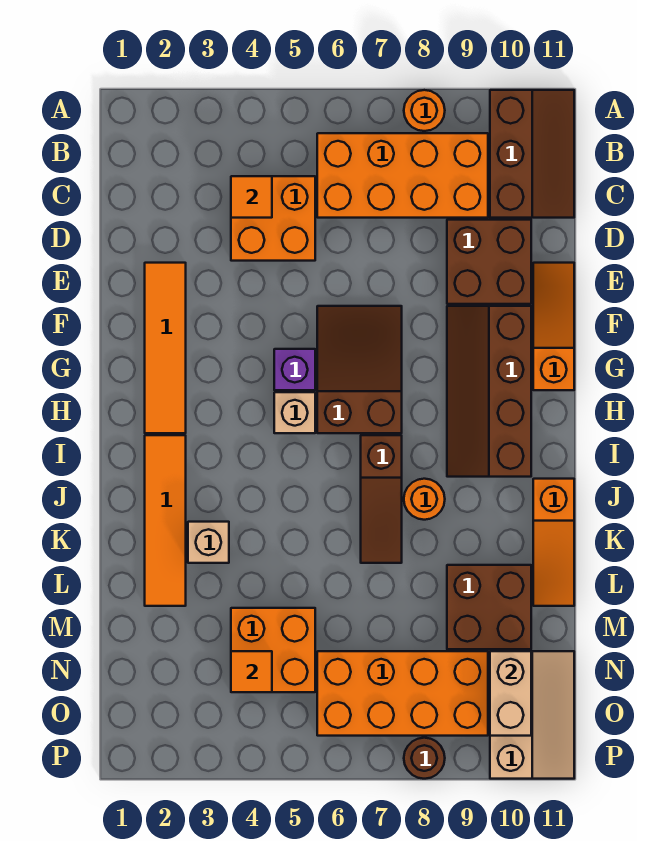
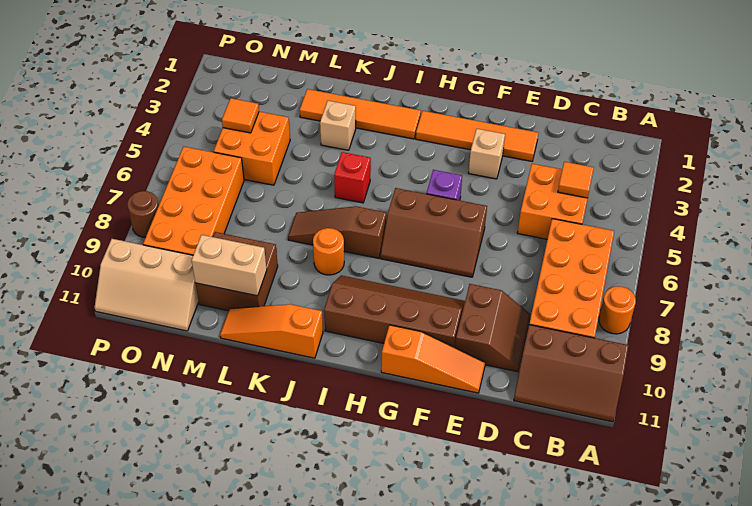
brown brick D9:E10 level 1 -> brown slope D9:E10 level 1 top E
brown slope F6:H7 level 1 top H -> brown slope F6:H7 level 1 top 6
tan brick H5 level 1 -> tan brick F3 level 1
none -> red brick J5 level 1
tan brick N10:O10 level 2 -> tan brick L10:M10 level 2

